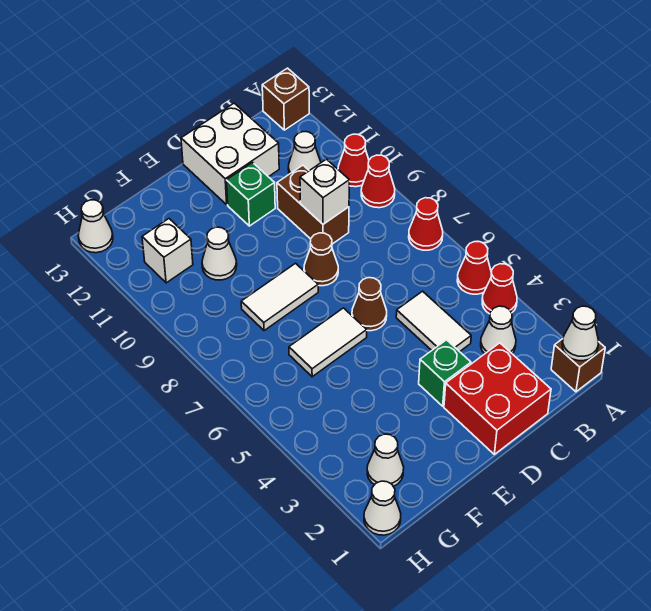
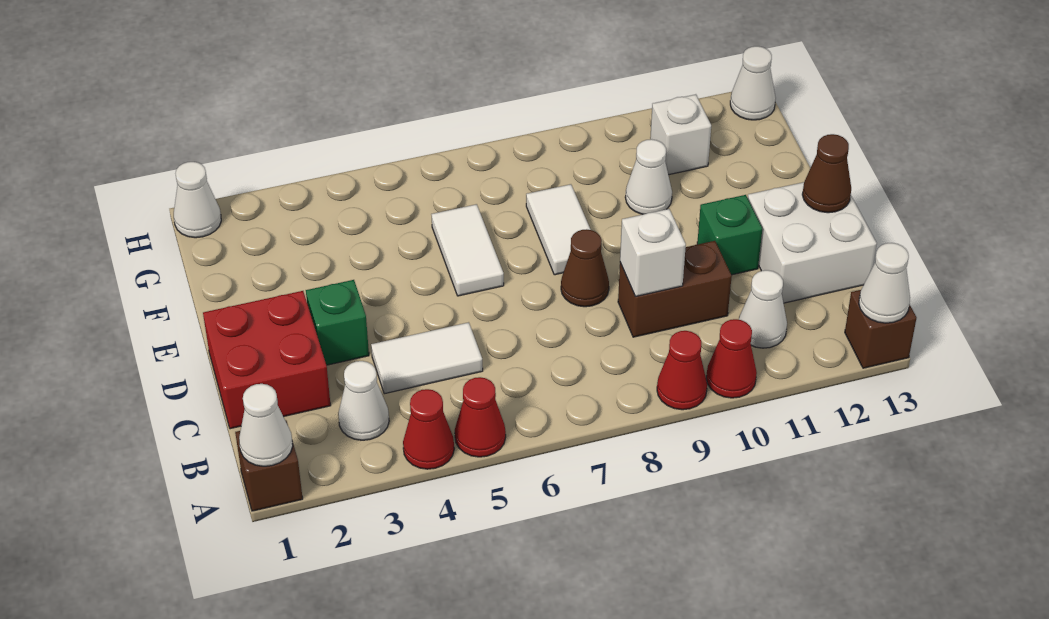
red cone A7 level 1 -> none
brown cone D6 level 1 -> brown cone D13 level 2
white cone G2 level 1 -> white cone A13 level 2

